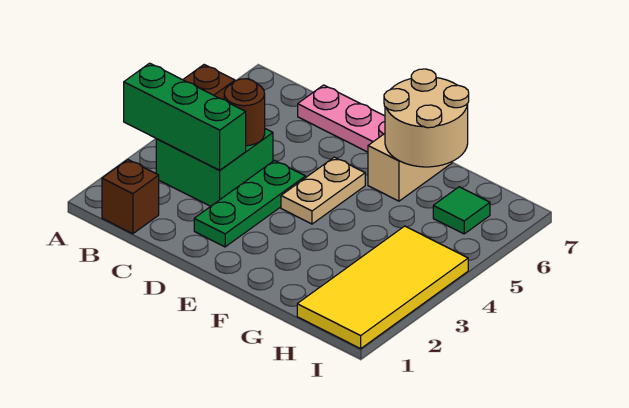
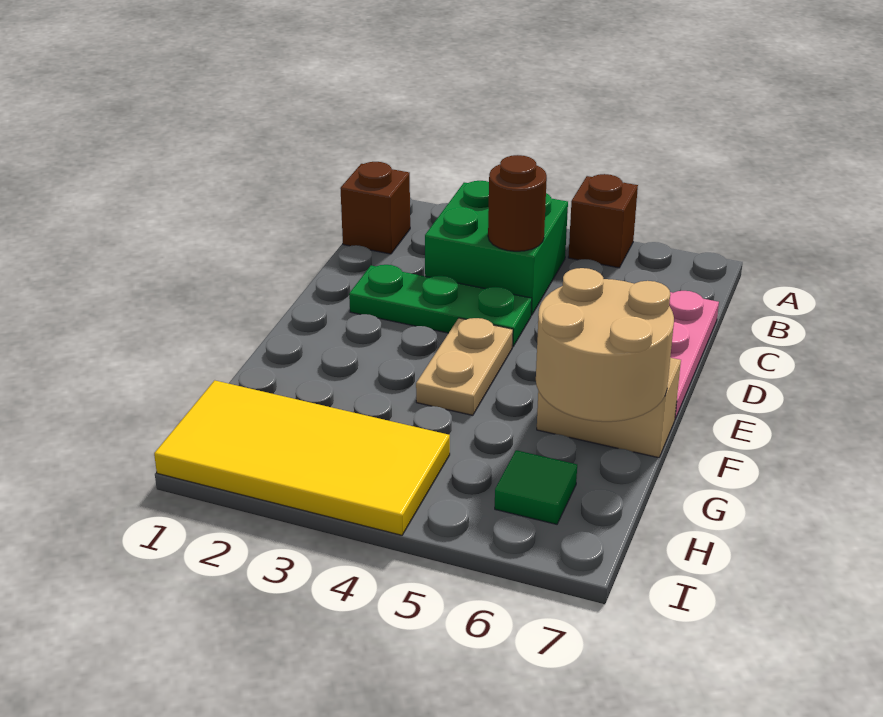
green brick A3:C3 level 2 -> none
tan plate E4:E5 level 1 -> tan plate E4:F4 level 1

